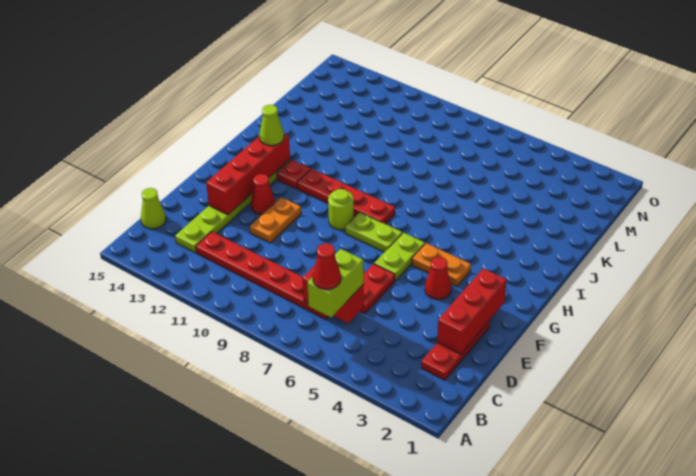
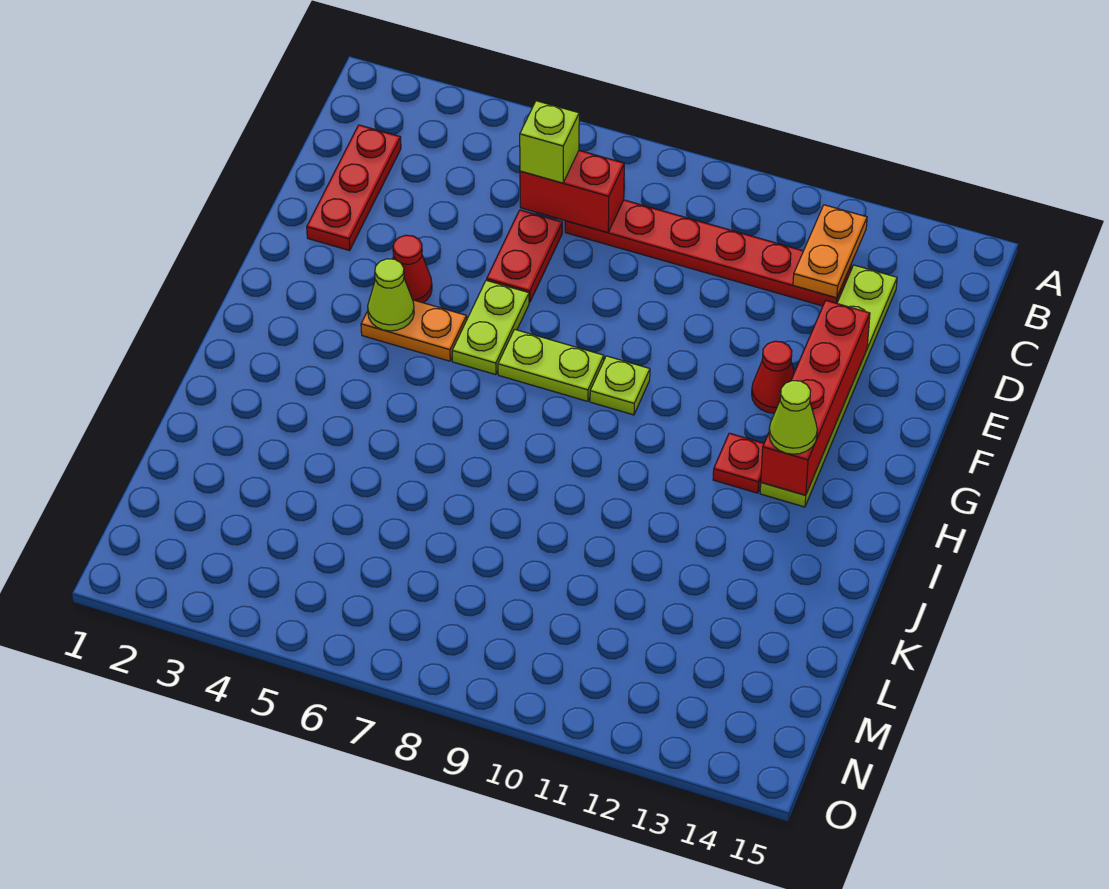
lime brick B6:C6 level 3 -> lime brick C6 level 3
red cone B6 level 4 -> none
lime cone C15 level 1 -> lime cone G4 level 2
red brick D2:F2 level 2 -> none
orange plate E11:F11 level 1 -> orange plate B12:C12 level 2
lime round brick G9 level 1 -> lime plate G9 level 1
red plate H8:H11 level 1 -> none

